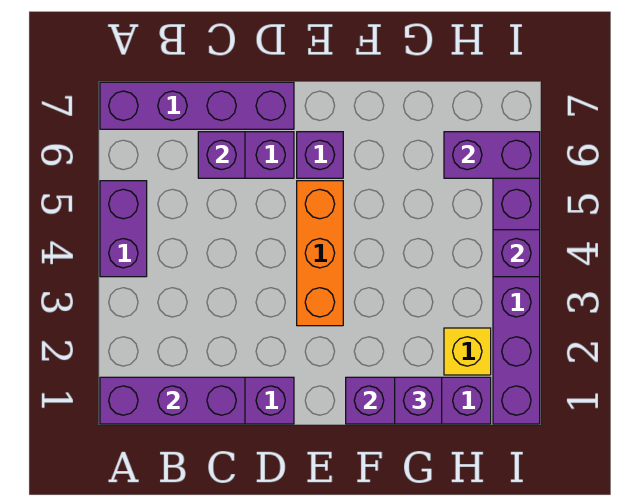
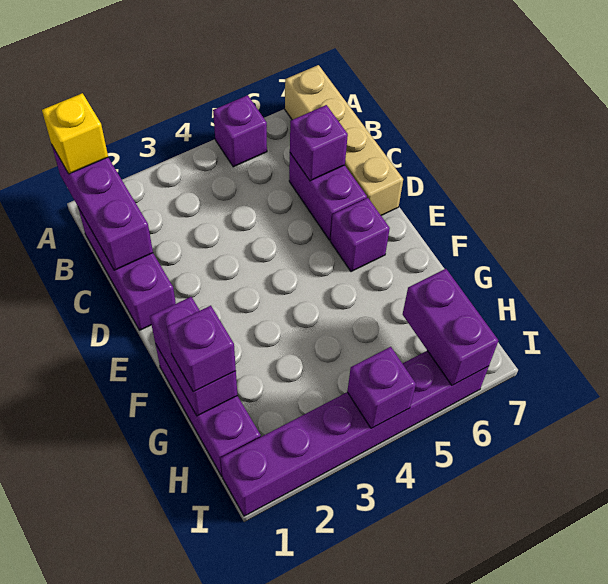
purple brick A4:A5 level 1 -> purple brick A5 level 1
purple brick A7:D7 level 1 -> tan brick A7:D7 level 1
orange brick E3:E5 level 1 -> none
yellow brick H2 level 1 -> yellow brick A1 level 3

